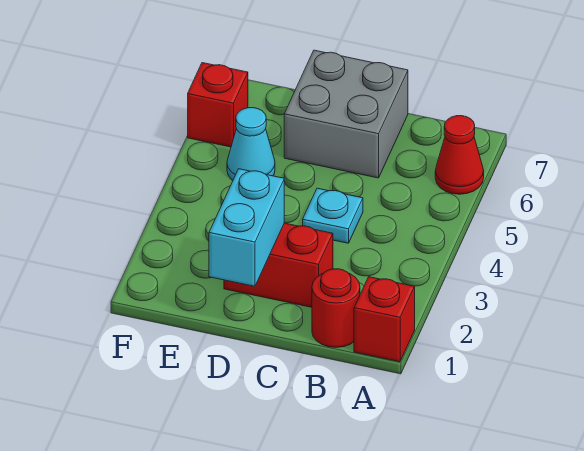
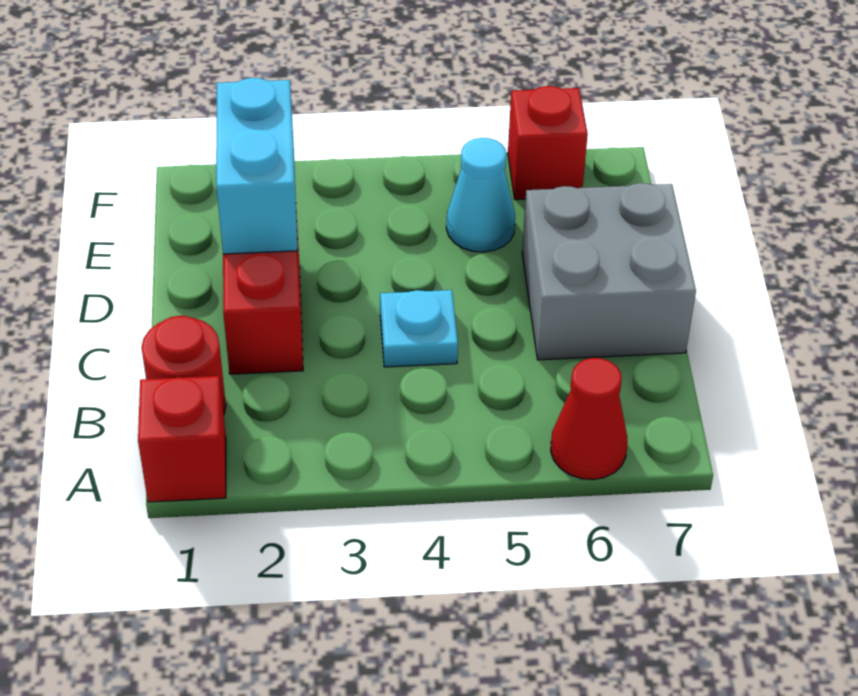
cyan brick D1:D2 level 2 -> cyan brick D2:E2 level 2

